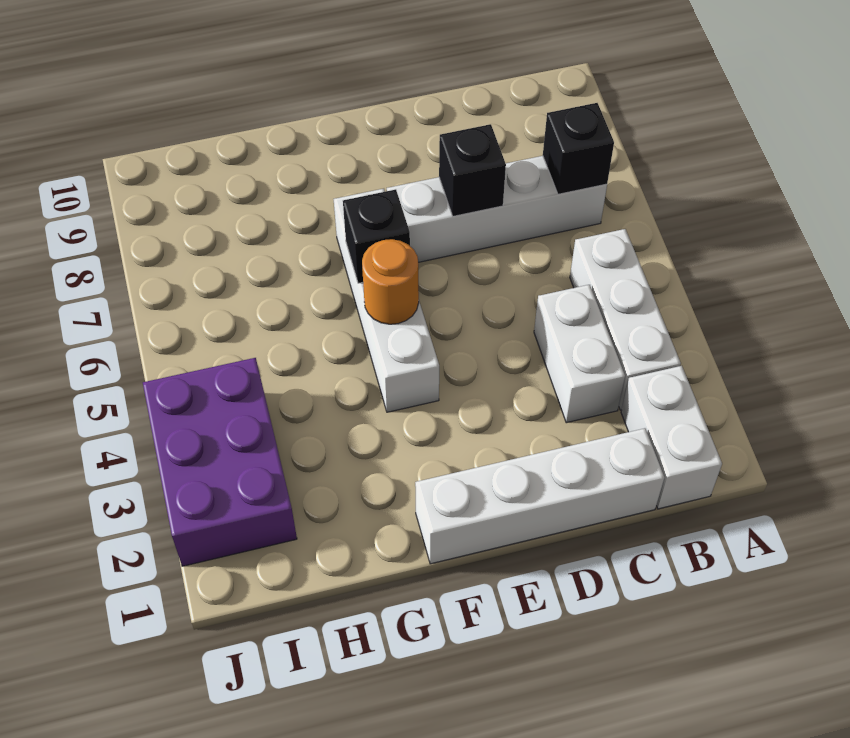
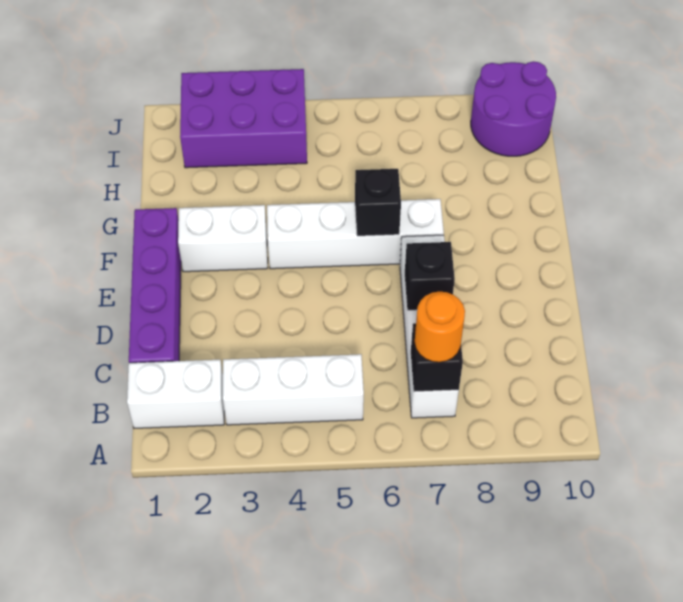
white brick C1:F1 level 1 -> purple brick C1:F1 level 1
white brick C3:C4 level 1 -> white brick F2:F3 level 1
orange round brick F5 level 2 -> orange round brick B7 level 3
none -> purple round brick I9:J10 level 1

